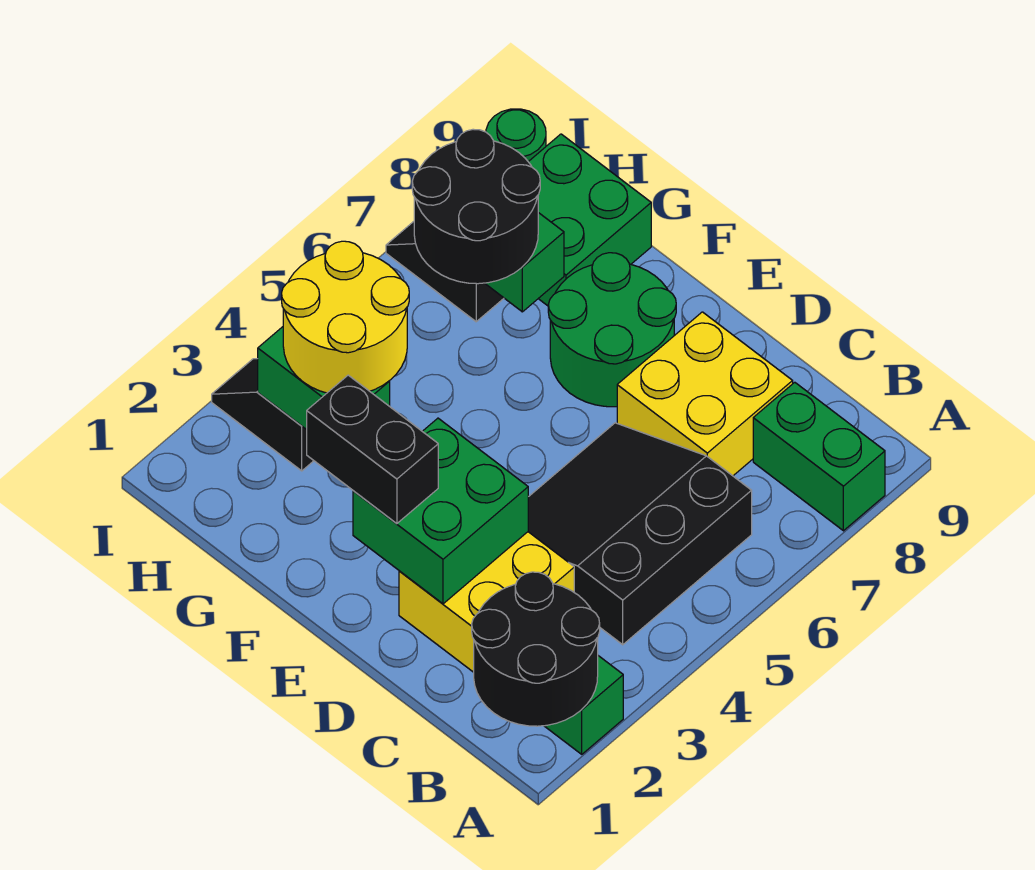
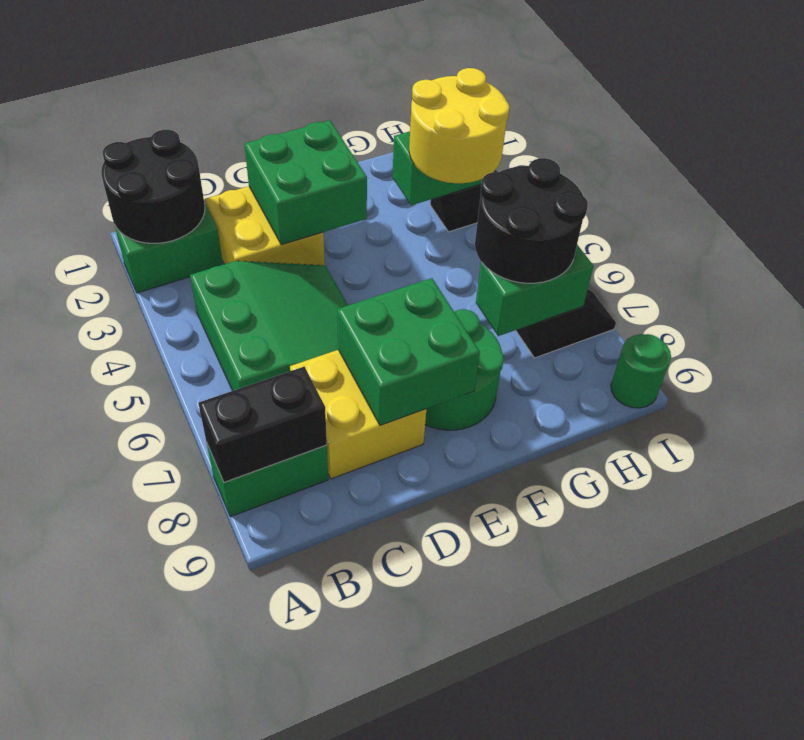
black slope B4:D6 level 1 top B -> green slope B4:D6 level 1 top B
black brick E2:F2 level 3 -> black brick A8:B8 level 2
green brick G8:H9 level 1 -> green brick D7:E8 level 2

